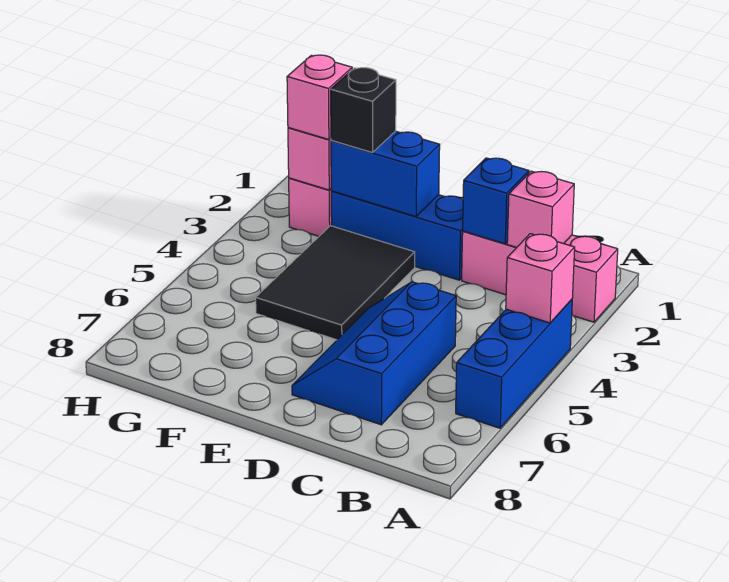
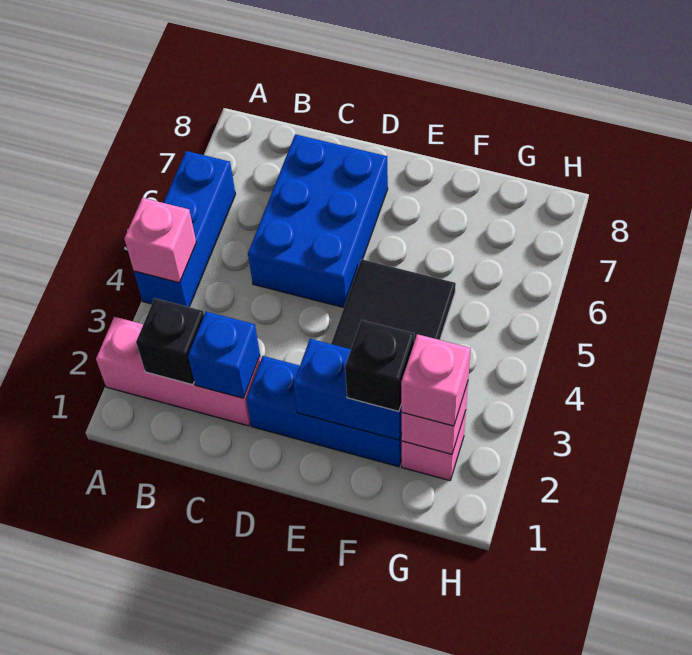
pink brick B2 level 2 -> black brick B2 level 2
blue slope C5:D7 level 1 top C -> blue brick C5:D7 level 1

